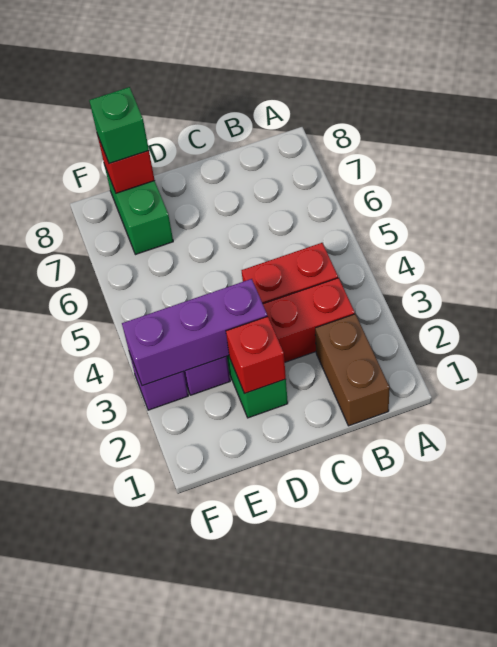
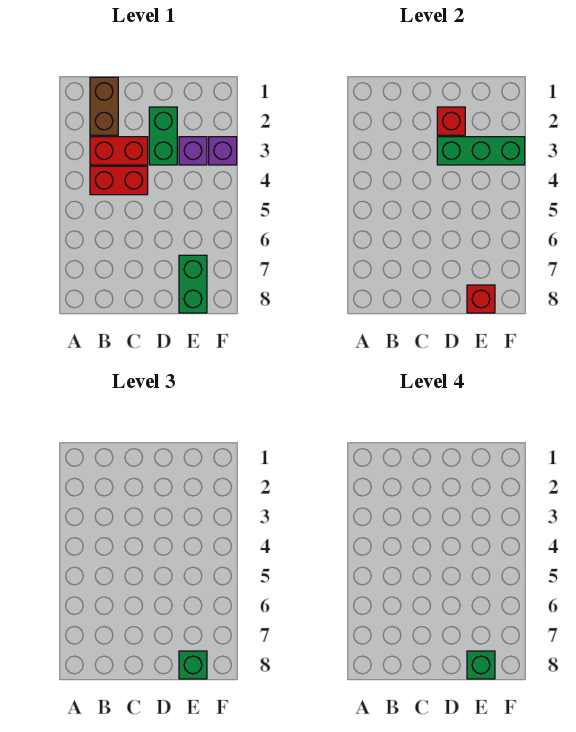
purple brick D3:F3 level 2 -> green brick D3:F3 level 2
none -> green brick E8 level 4

